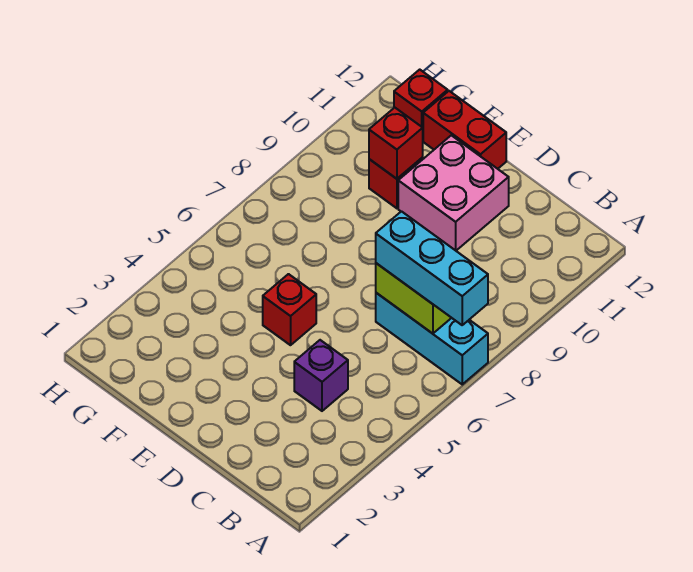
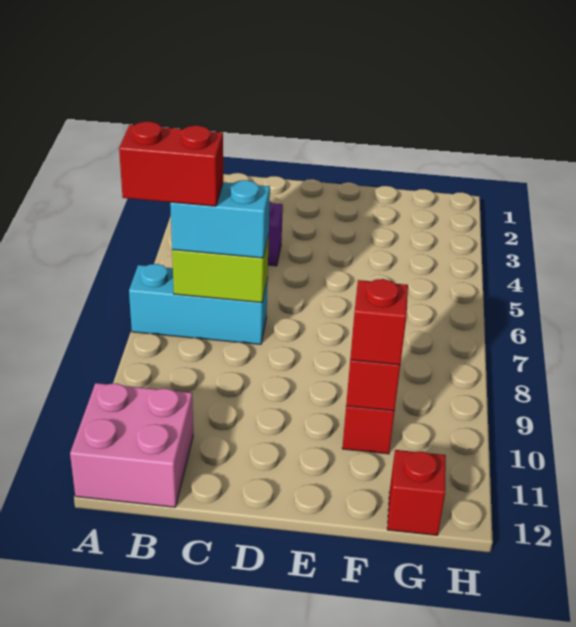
cyan brick A7:C7 level 3 -> cyan brick B7:C7 level 3
pink brick D10:E11 level 1 -> pink brick A11:B12 level 1
red brick E5 level 1 -> red brick F10 level 3
red brick E12:F12 level 1 -> red brick A7:B7 level 4

